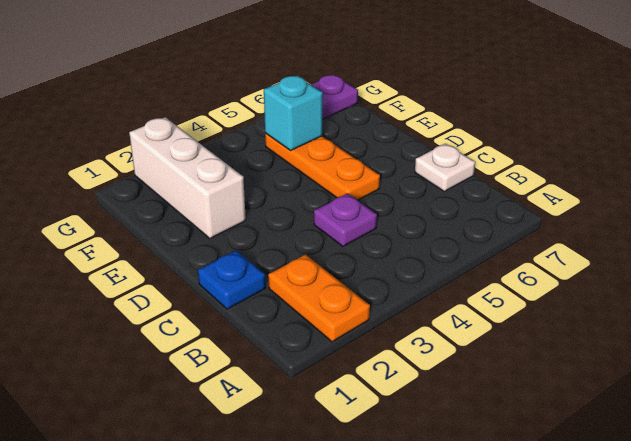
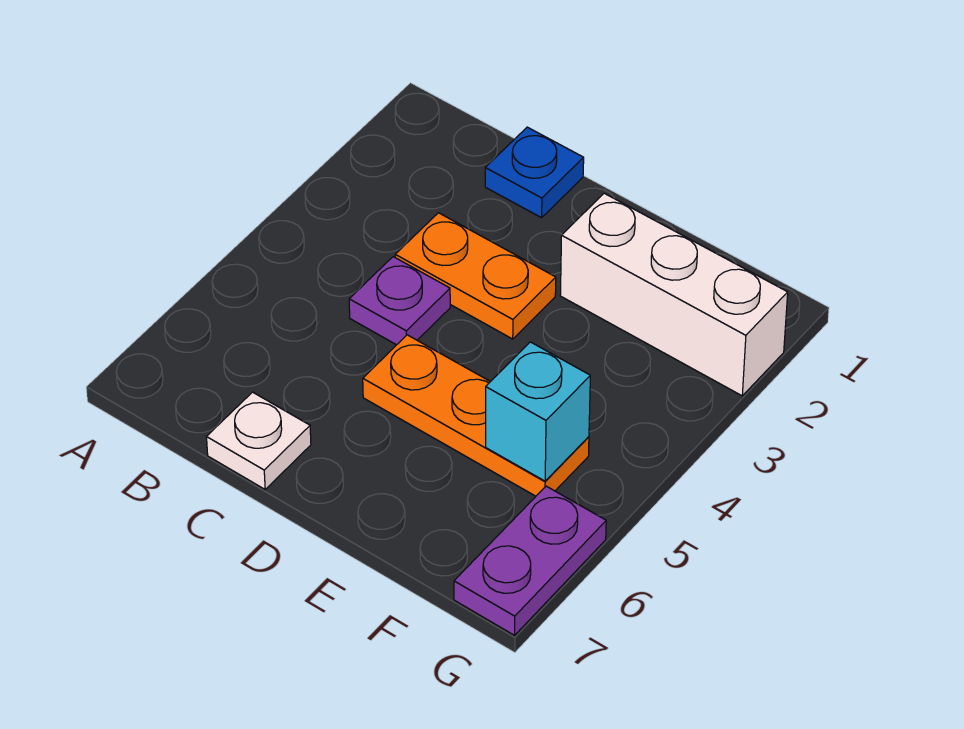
orange plate A2:B2 level 1 -> orange plate C3:D3 level 1

